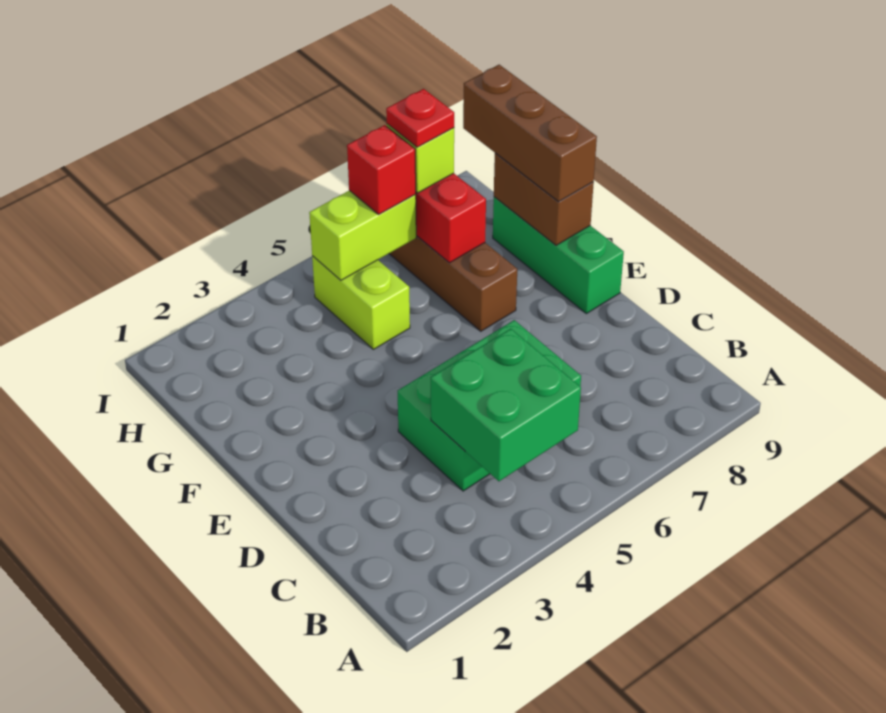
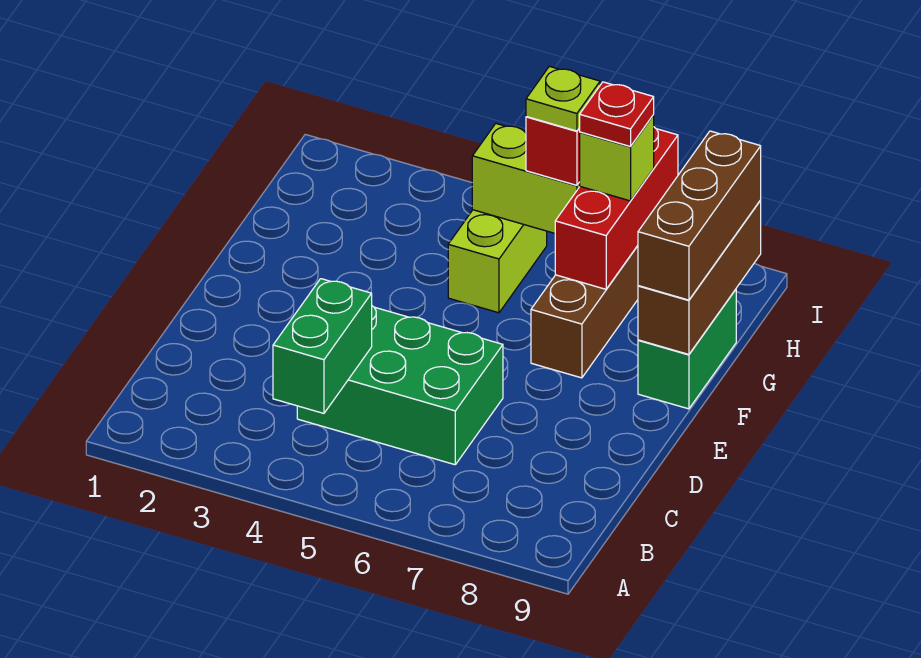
green brick B4:C5 level 2 -> green brick B4:C4 level 2
green brick E9:G9 level 1 -> green brick F9:G9 level 1
brown brick F9:G9 level 2 -> brown brick F9:H9 level 2
none -> lime plate H6 level 4

